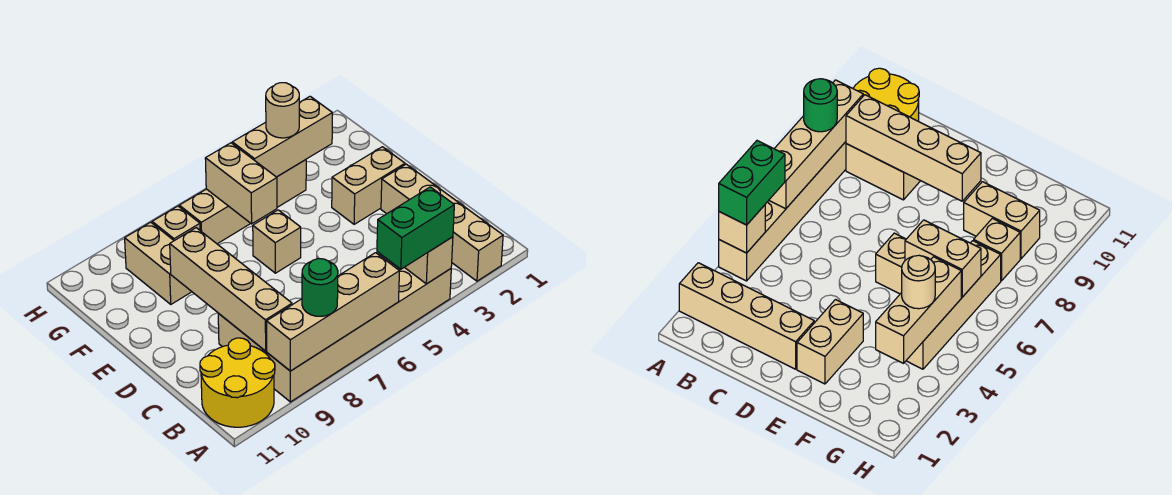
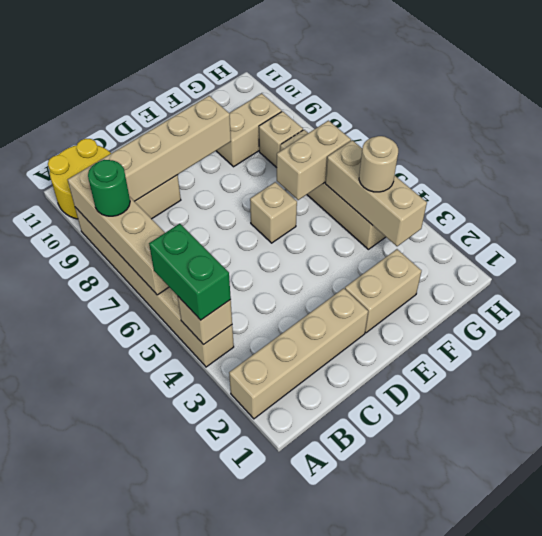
tan brick E2:E3 level 1 -> tan brick E2:F2 level 1

